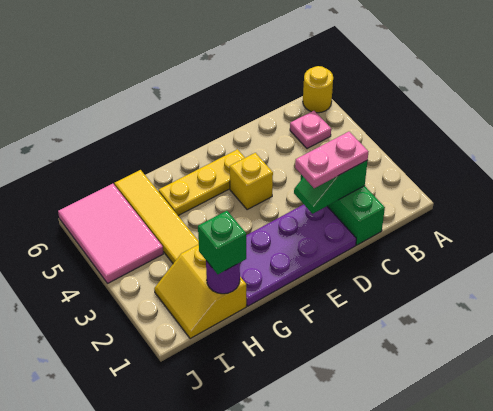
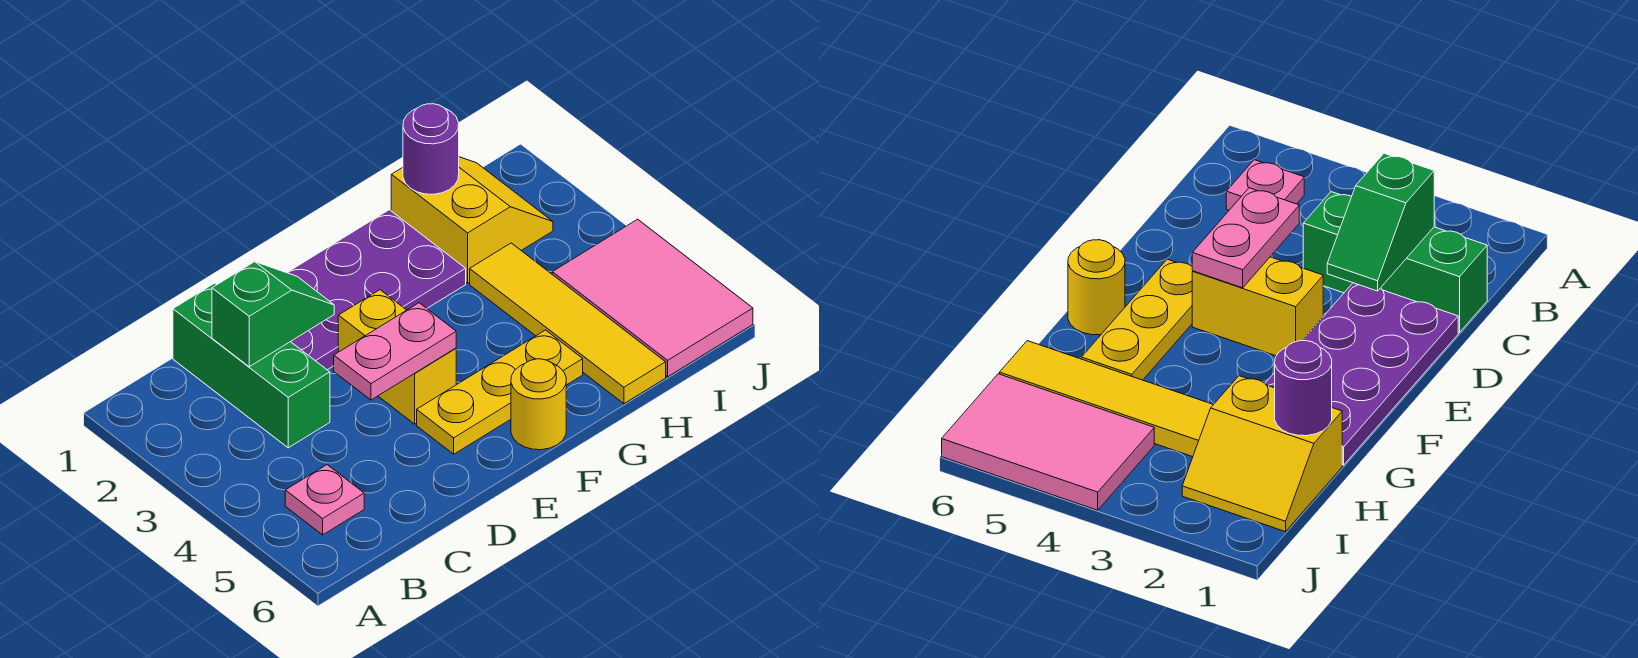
yellow round brick A6 level 1 -> yellow round brick F6 level 1
pink plate C2:D2 level 3 -> pink plate D4:E4 level 2
yellow brick E4 level 1 -> yellow brick E3:E4 level 1
green brick H1 level 3 -> none

